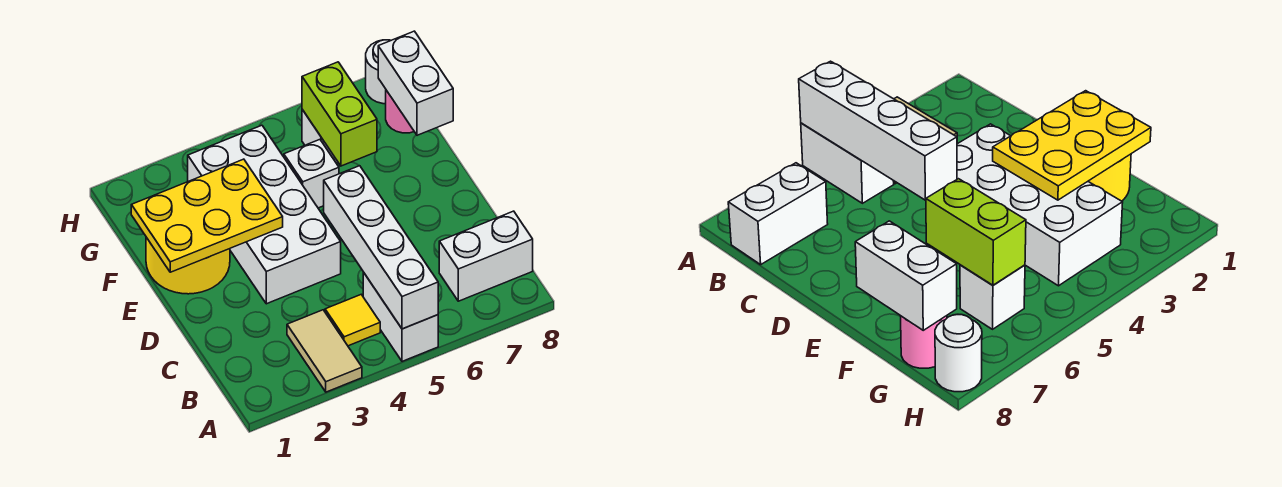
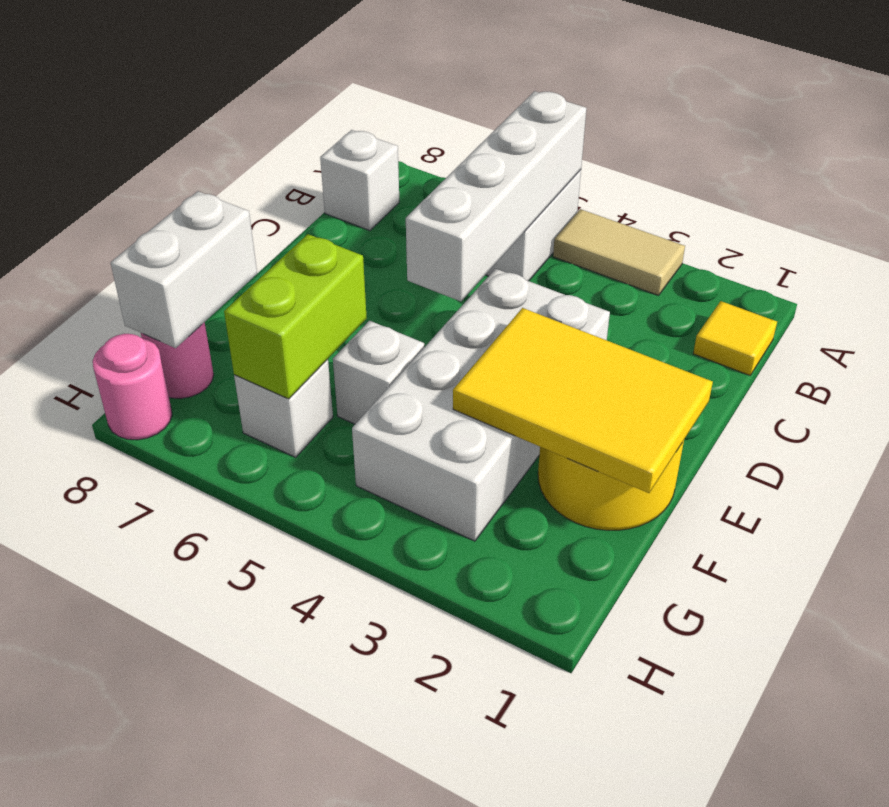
tan tile A3:B3 level 1 -> tan tile A3:A4 level 1
yellow tile B4 level 1 -> yellow tile B1 level 1
white brick B7:B8 level 1 -> white brick B8 level 1
yellow plate E1:F3 level 2 -> yellow tile E1:F3 level 2
white round brick H8 level 1 -> pink round brick H8 level 1

